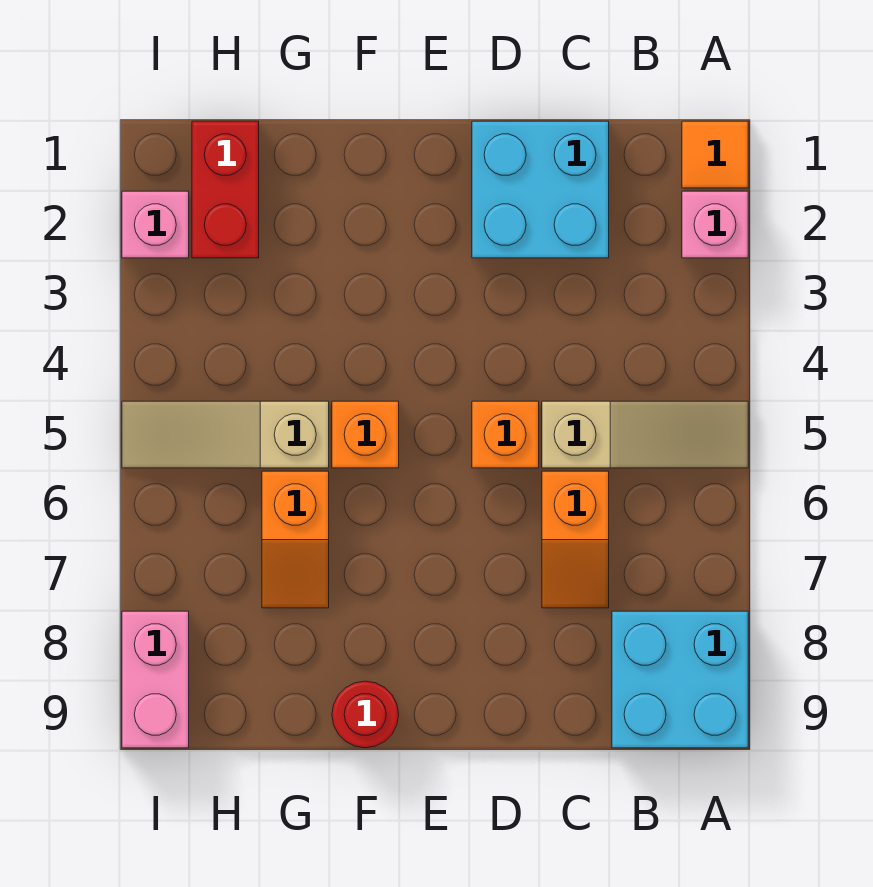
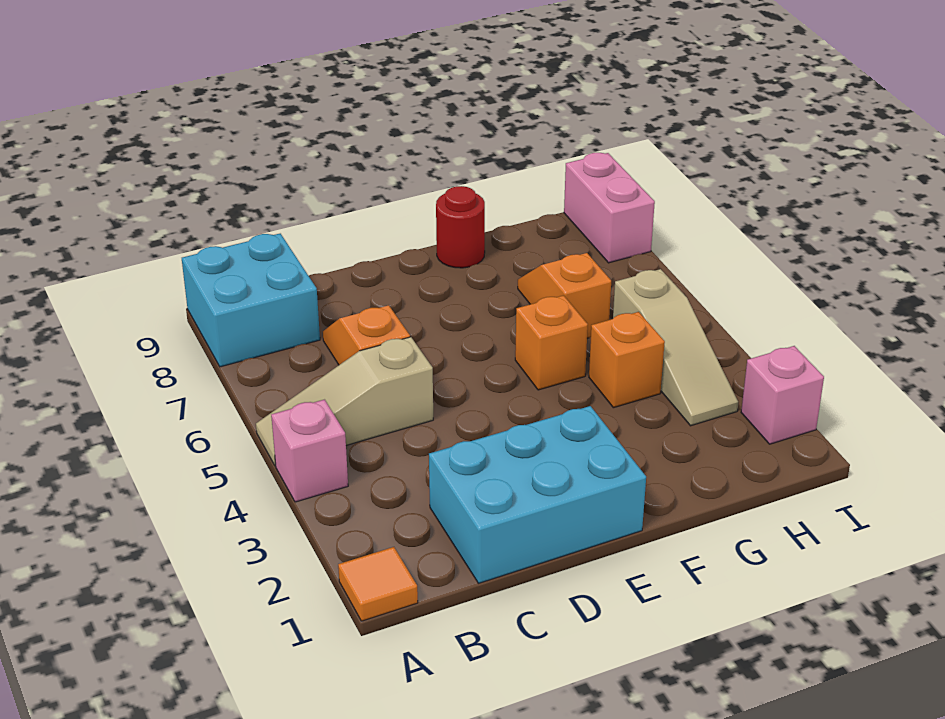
pink brick A2 level 1 -> pink brick A4 level 1
cyan brick C1:D2 level 1 -> cyan brick C1:E2 level 1
orange brick D5 level 1 -> orange brick G4 level 1
tan slope G5:I5 level 1 top G -> tan slope H3:H5 level 1 top 5
red brick H1:H2 level 1 -> none

